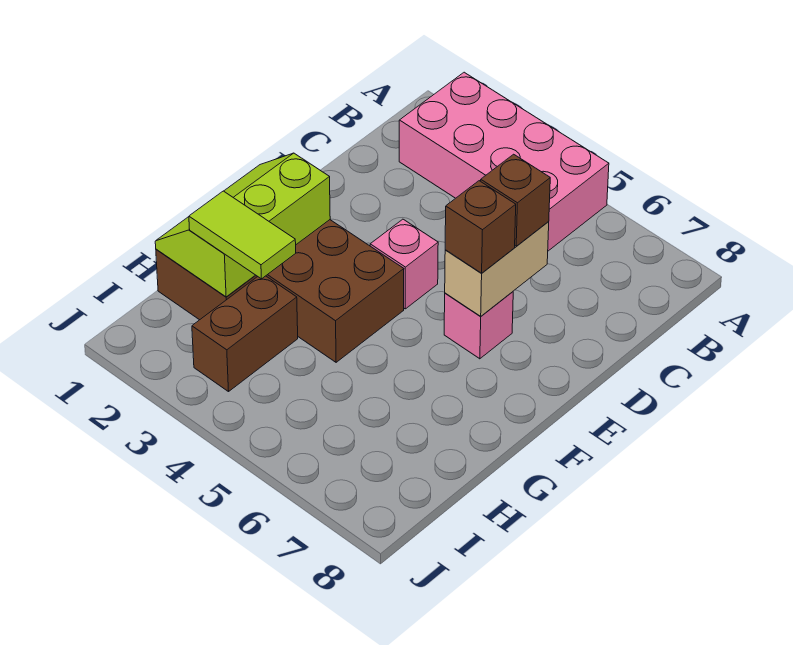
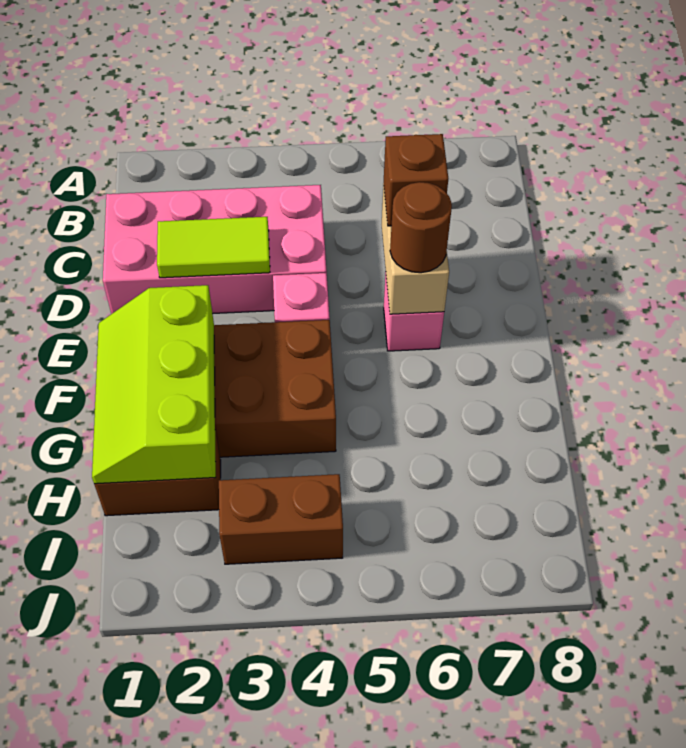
pink brick A2:B5 level 1 -> pink brick C1:D4 level 1
brown brick E6 level 3 -> brown round brick E6 level 3
lime tile H2:H3 level 3 -> lime tile D2:D3 level 2
brown brick H3:I3 level 1 -> brown brick I3:I4 level 1

